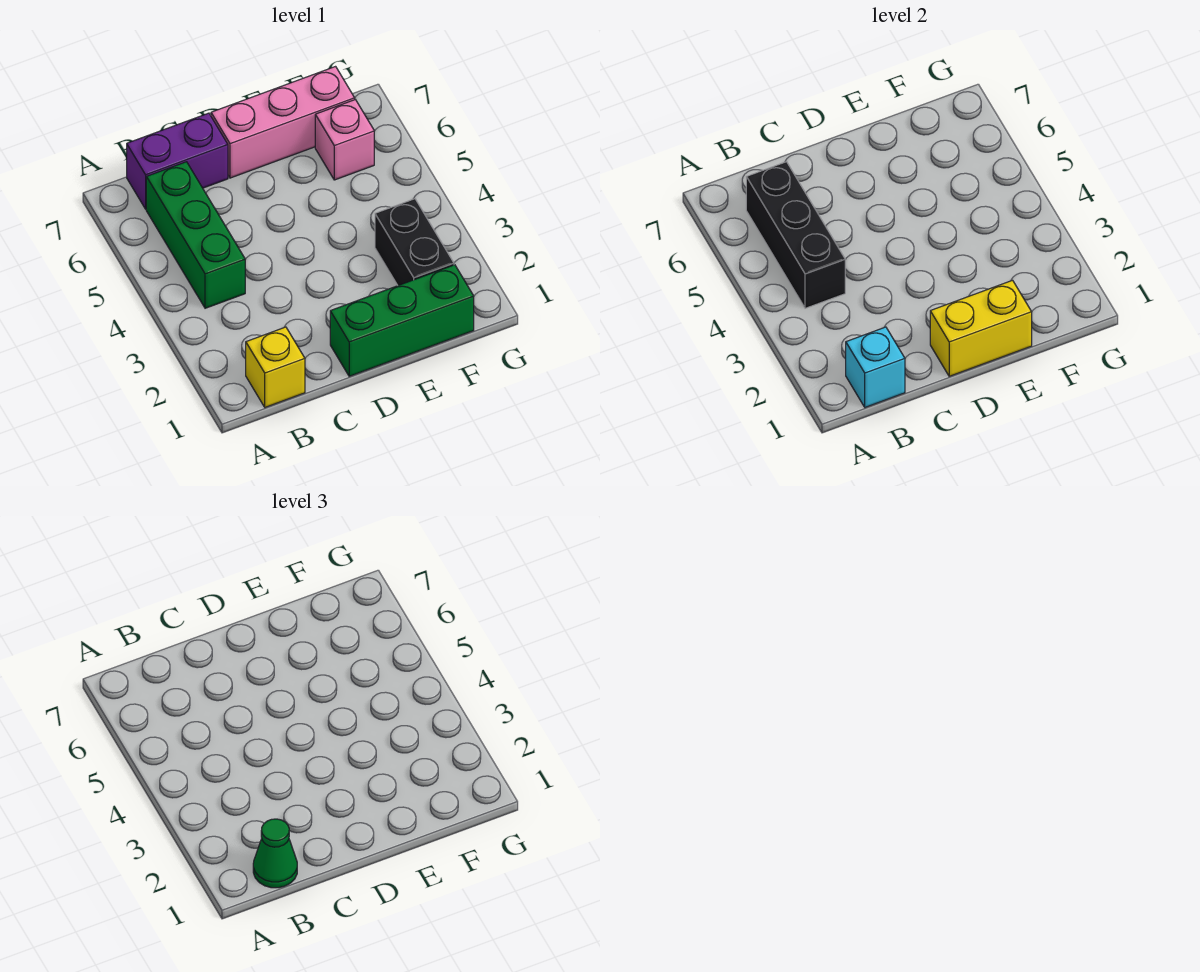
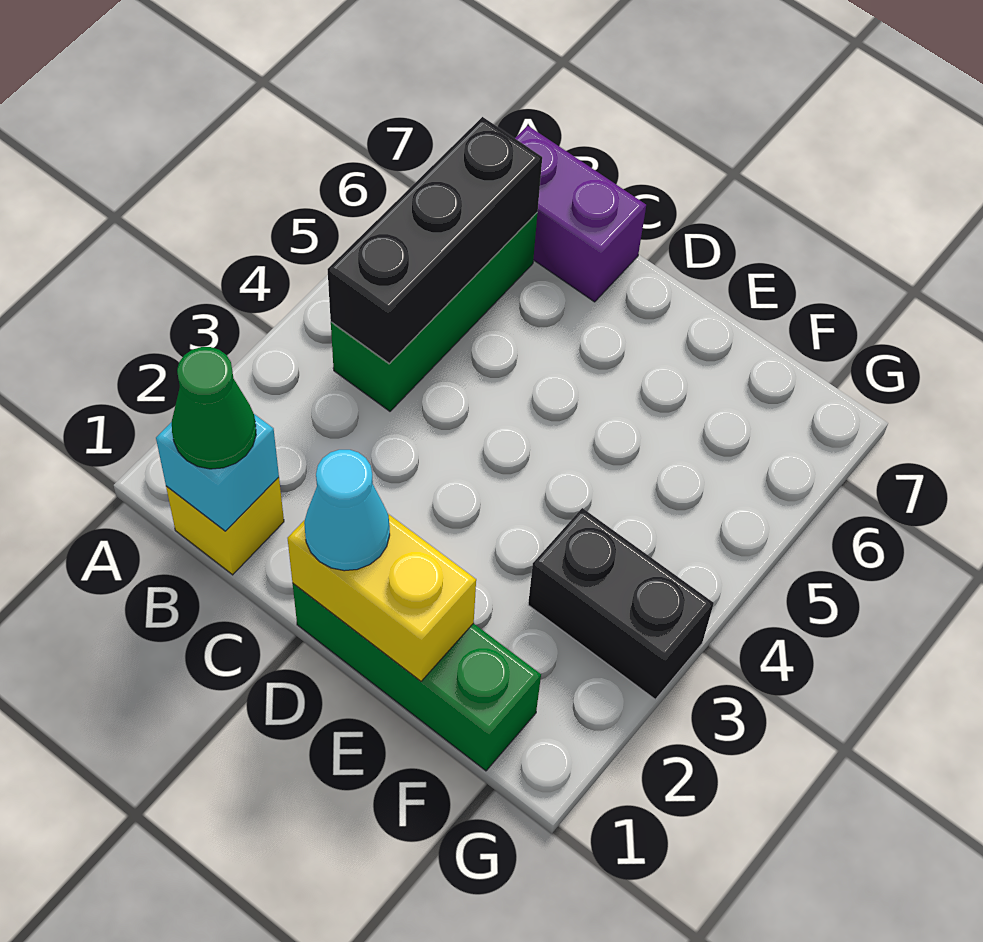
none -> cyan cone D1 level 3
pink brick D7:F7 level 1 -> none
black brick F2:F3 level 1 -> black brick F3:G3 level 1
pink brick F6 level 1 -> none

